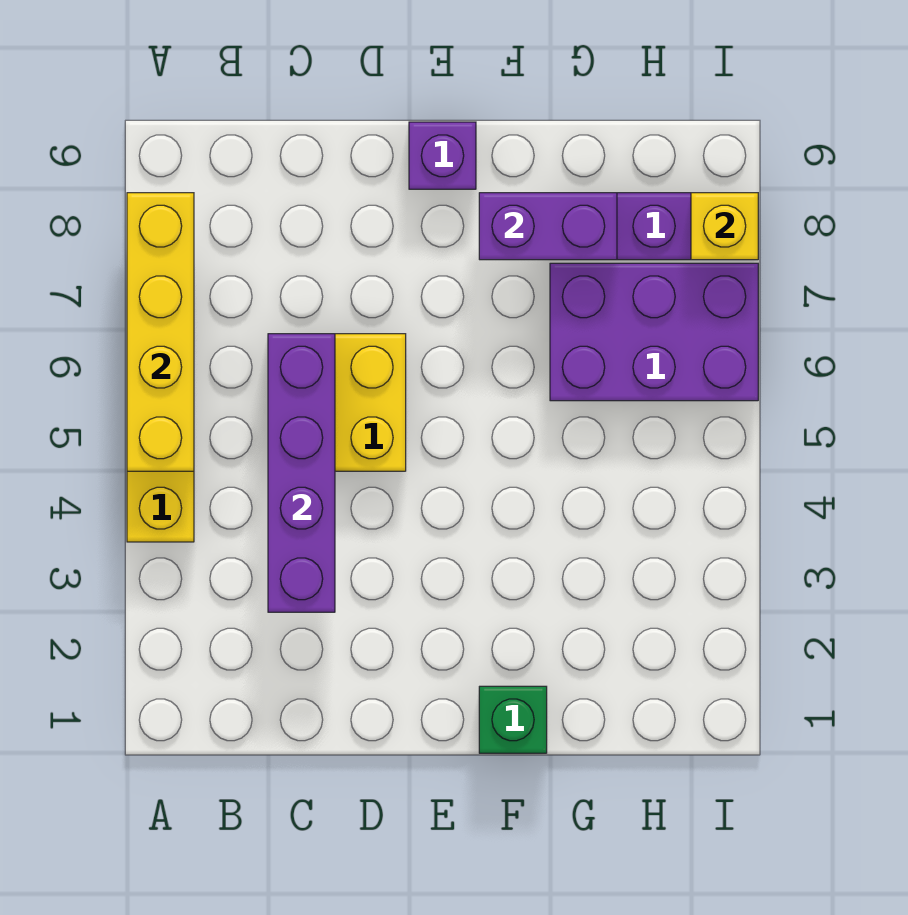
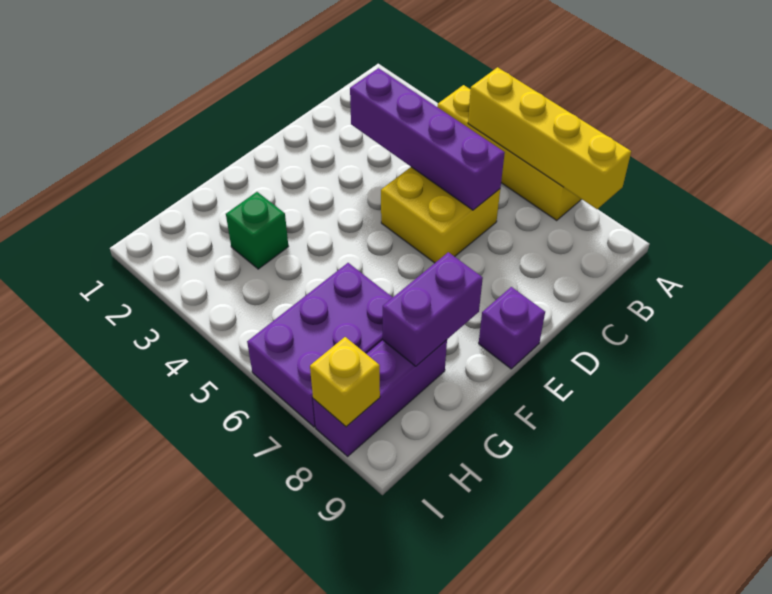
green brick F1 level 1 -> green brick G3 level 1

